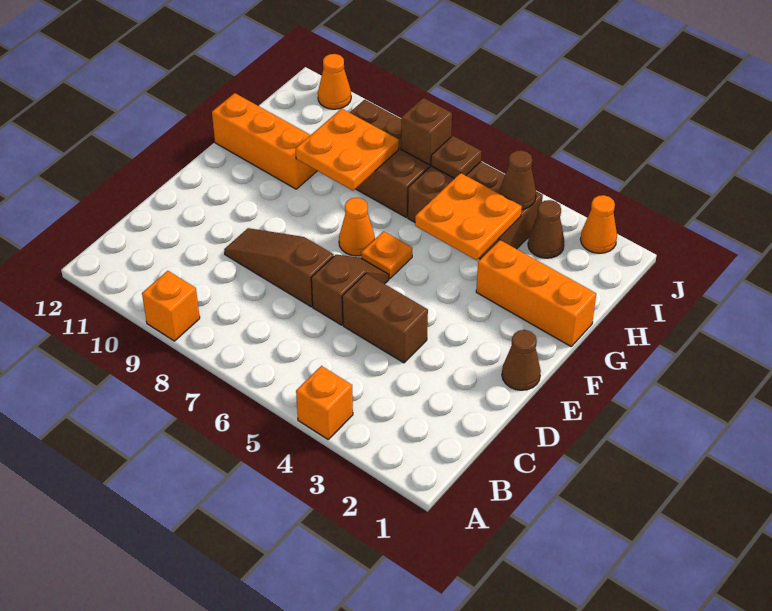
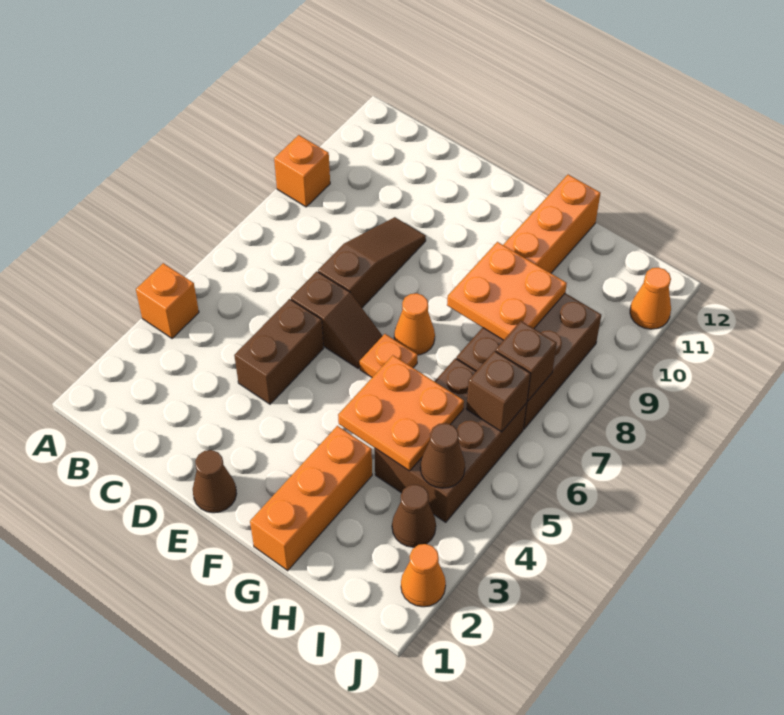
brown plate I6 level 2 -> brown brick I6 level 2

